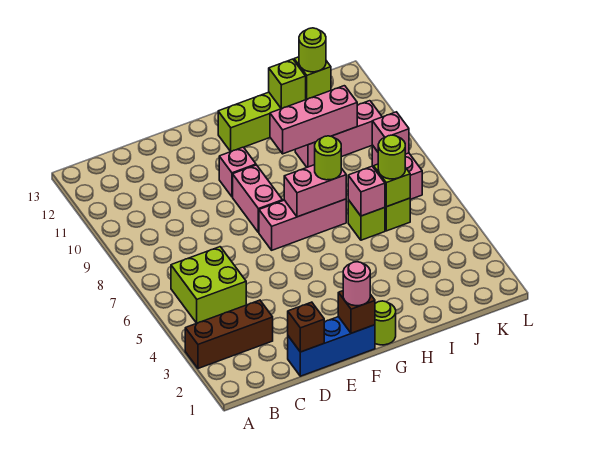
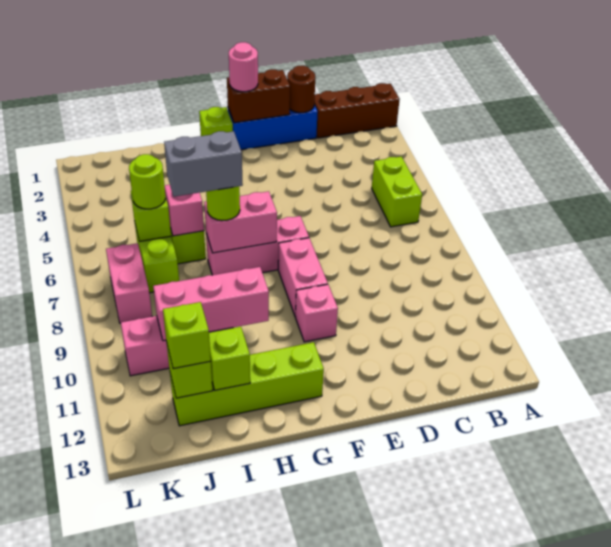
brown brick A3:C3 level 1 -> brown brick A1:C1 level 1
lime brick B5:C6 level 1 -> lime brick B5:B6 level 1
brown brick D1 level 2 -> brown round brick D1 level 2
brown brick F1 level 2 -> brown brick E1:F1 level 2
lime round brick G1 level 1 -> lime brick G1 level 1
none -> grey brick H7:I7 level 4
lime round brick J12 level 3 -> lime brick J12 level 3
pink brick K8 level 2 -> none

